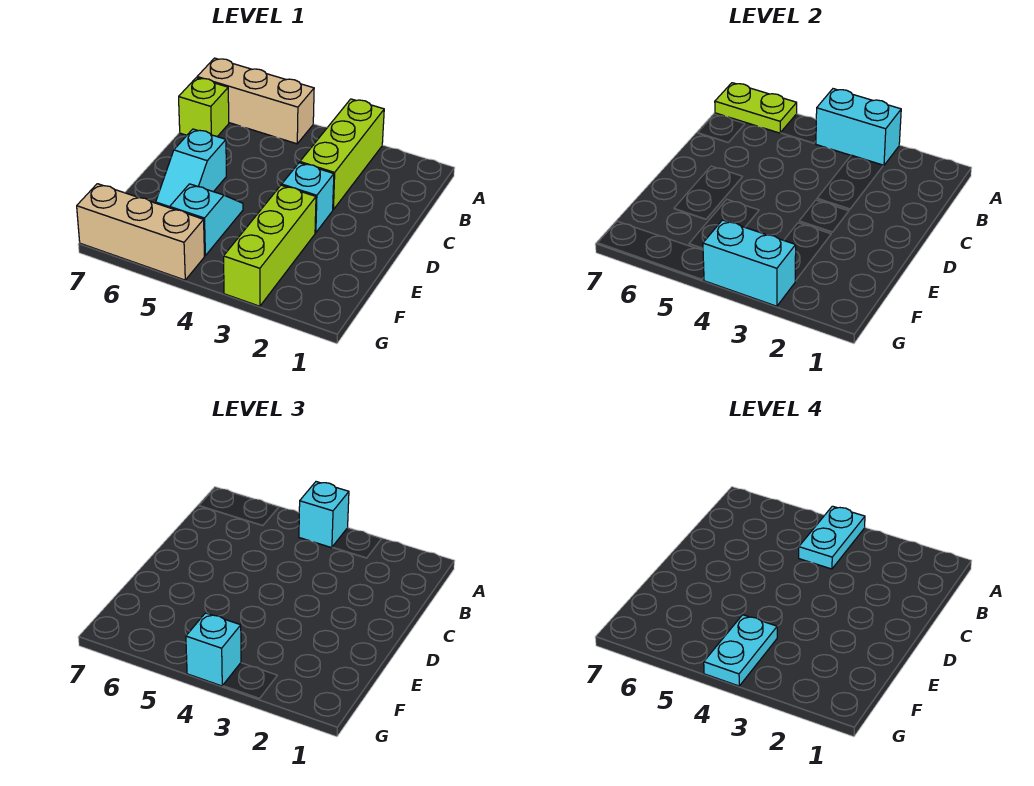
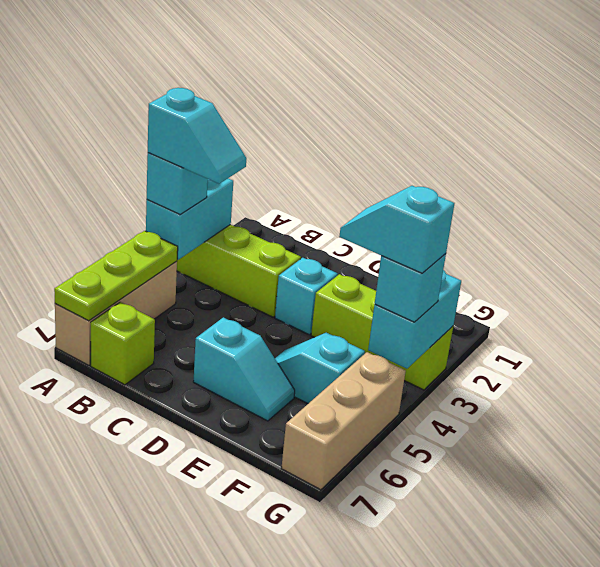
cyan plate A4:B4 level 4 -> cyan slope A4:B4 level 4 top A
lime plate A6:A7 level 2 -> lime plate A5:A7 level 2
cyan plate F4:G4 level 4 -> cyan slope F4:G4 level 4 top G

